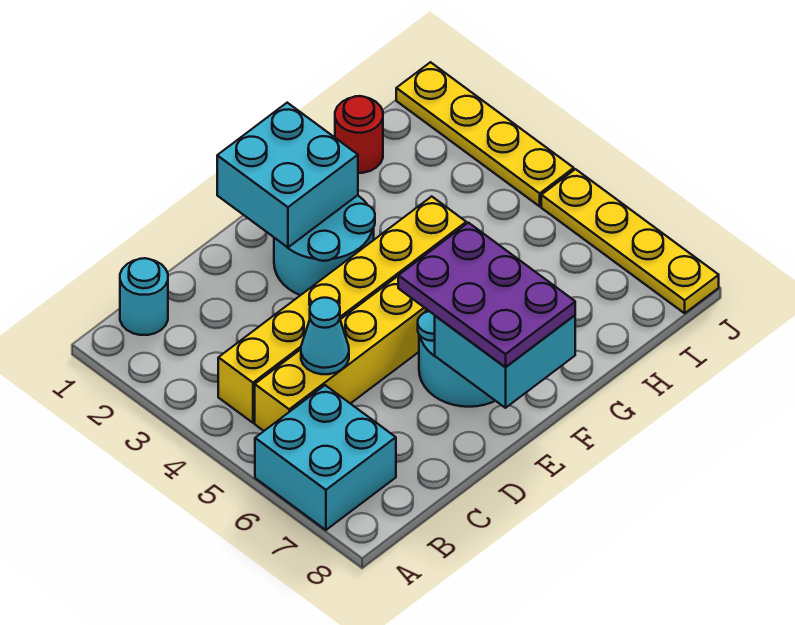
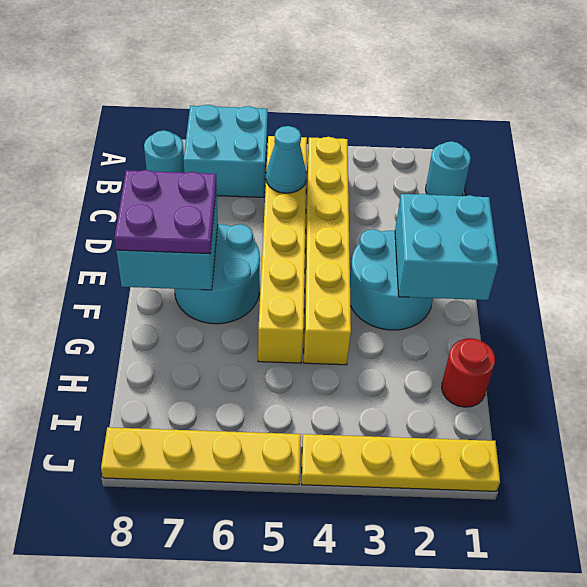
none -> cyan round brick B8 level 1
purple plate E6:F8 level 3 -> purple plate E7:F8 level 3

